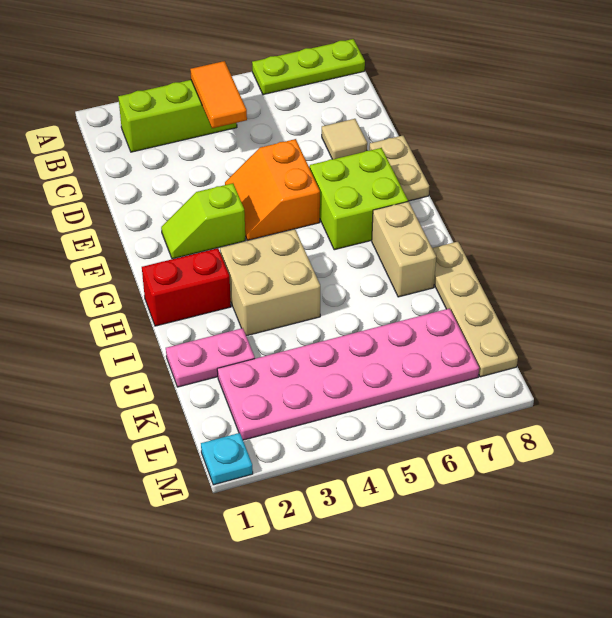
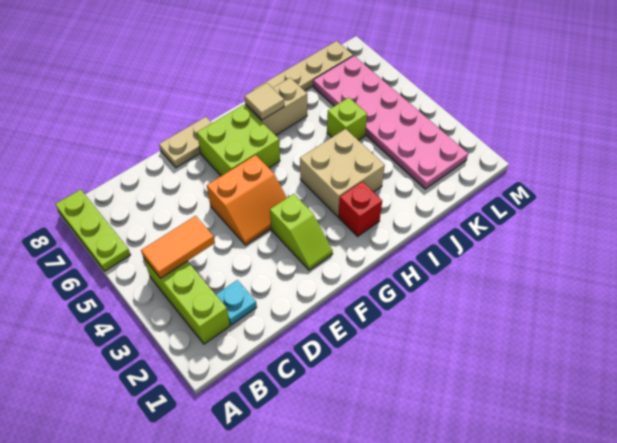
tan tile D7 level 1 -> tan tile H7 level 2
red brick H1:H2 level 1 -> red brick H2 level 1
pink plate J1:J2 level 1 -> none
none -> lime brick J5 level 1
cyan plate M1 level 1 -> cyan plate C2 level 1

